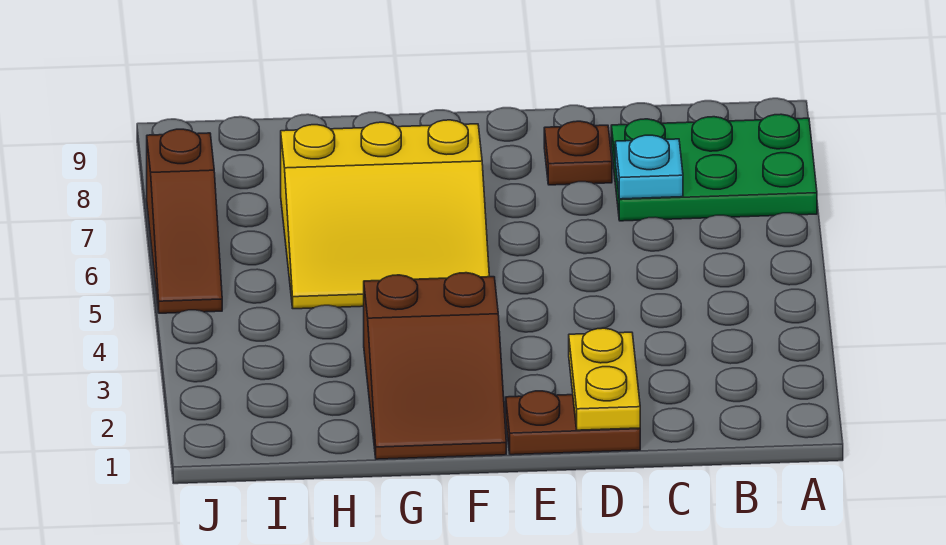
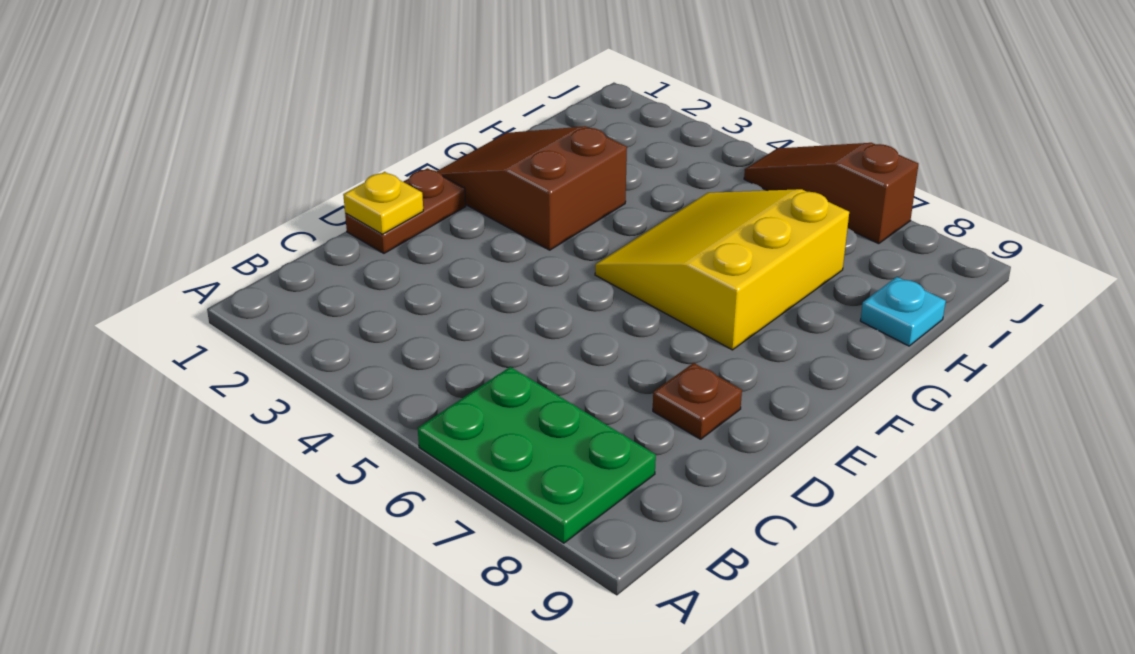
green plate A7:C8 level 1 -> green plate A6:B8 level 1
cyan plate C7 level 2 -> cyan plate H9 level 1
yellow plate D1:D2 level 2 -> yellow plate D1 level 2

